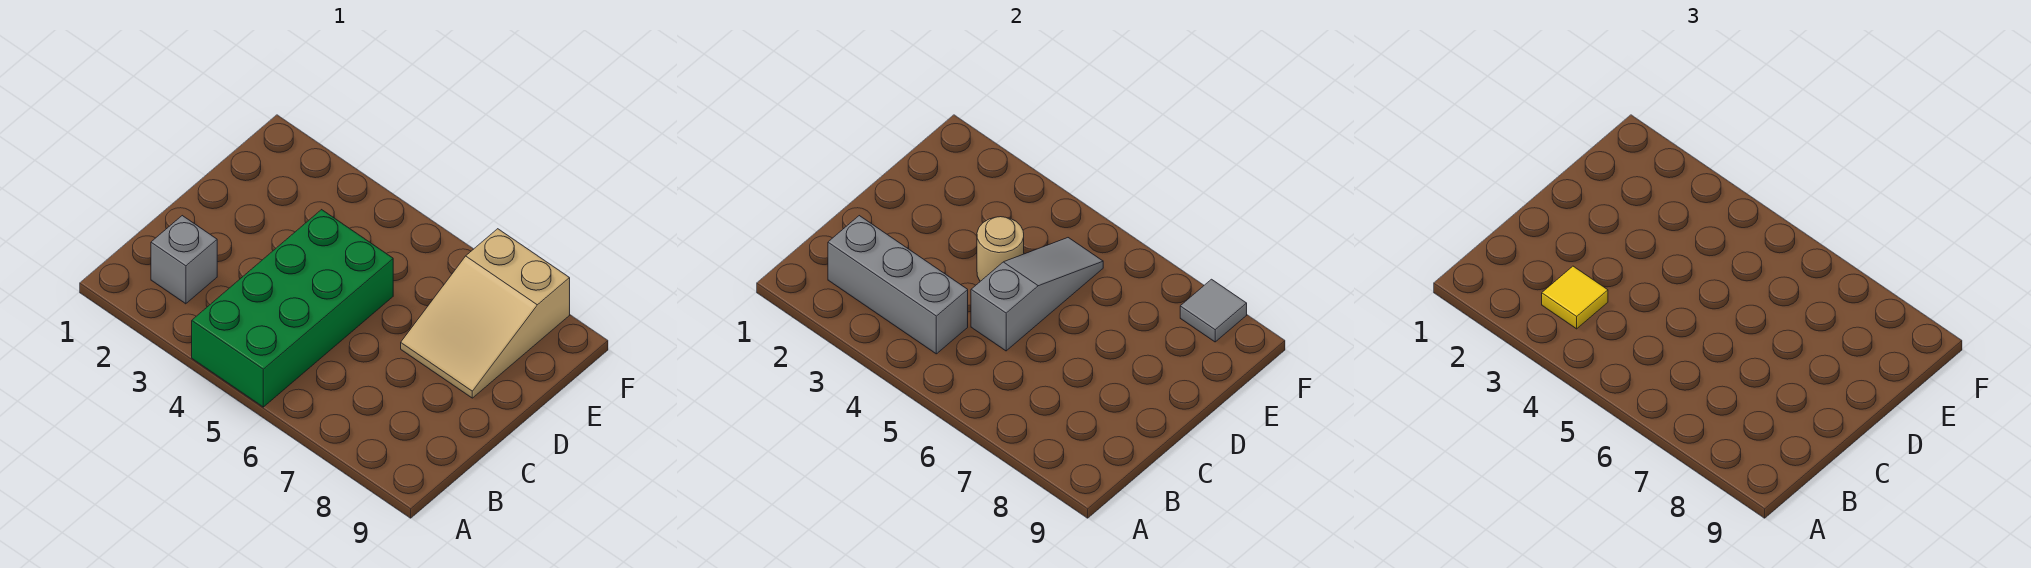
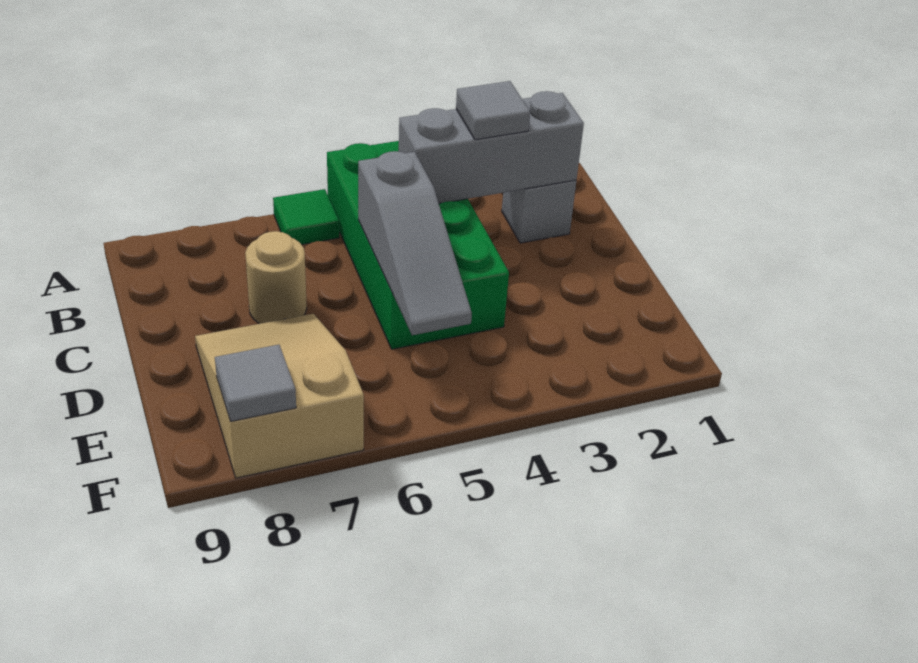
none -> green tile A6 level 1
yellow tile B3 level 3 -> grey tile B3 level 3
tan round brick D4 level 2 -> tan round brick C7 level 1

